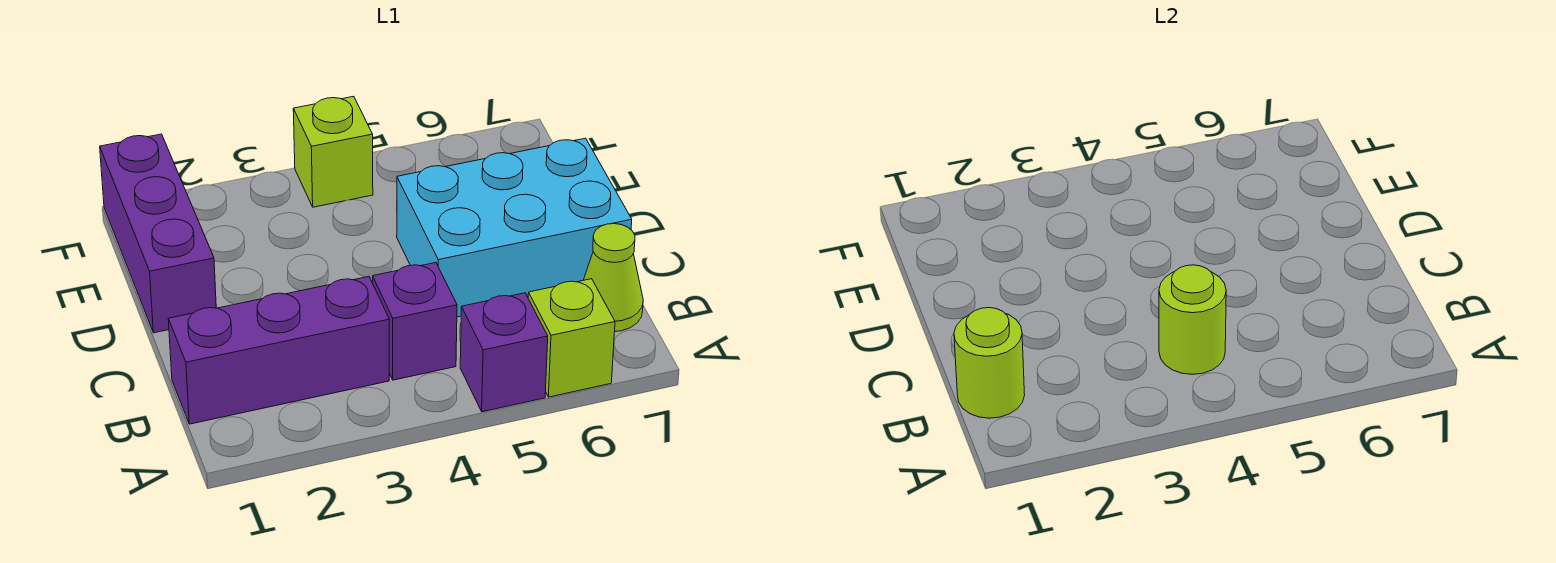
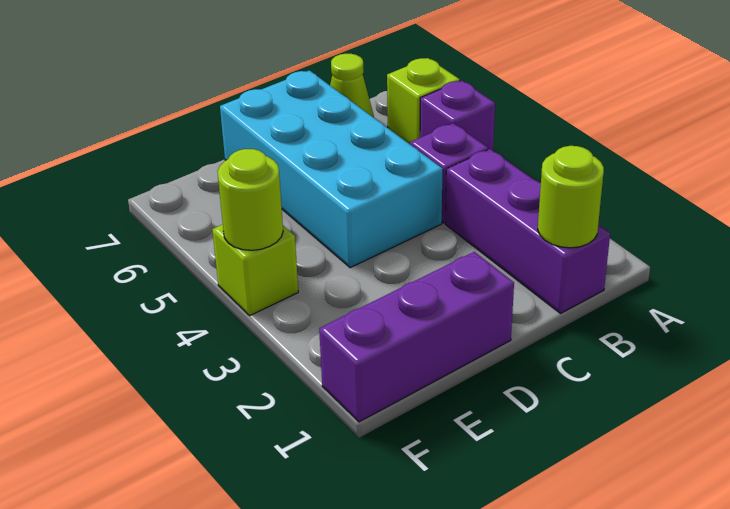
lime round brick B4 level 2 -> lime round brick F4 level 2
cyan brick C5:D7 level 1 -> cyan brick C4:D7 level 1

